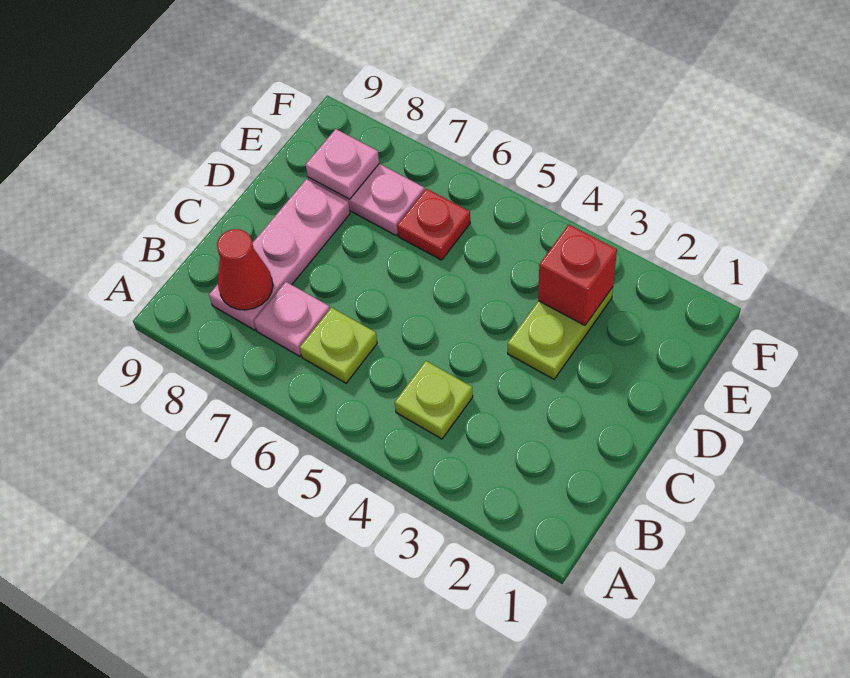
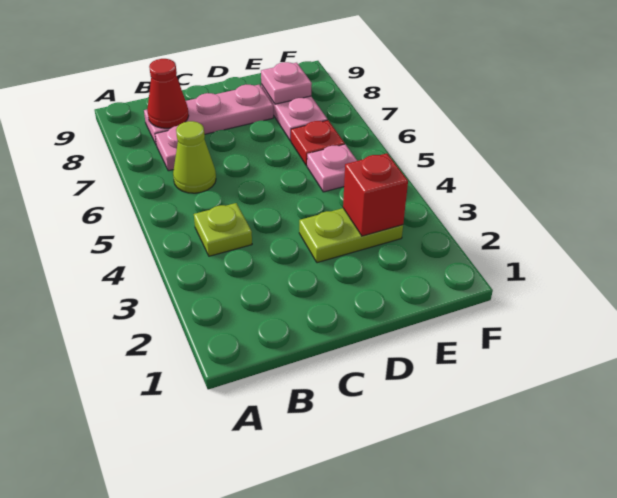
lime plate B6 level 1 -> lime cone B6 level 1
none -> pink plate E5 level 1

